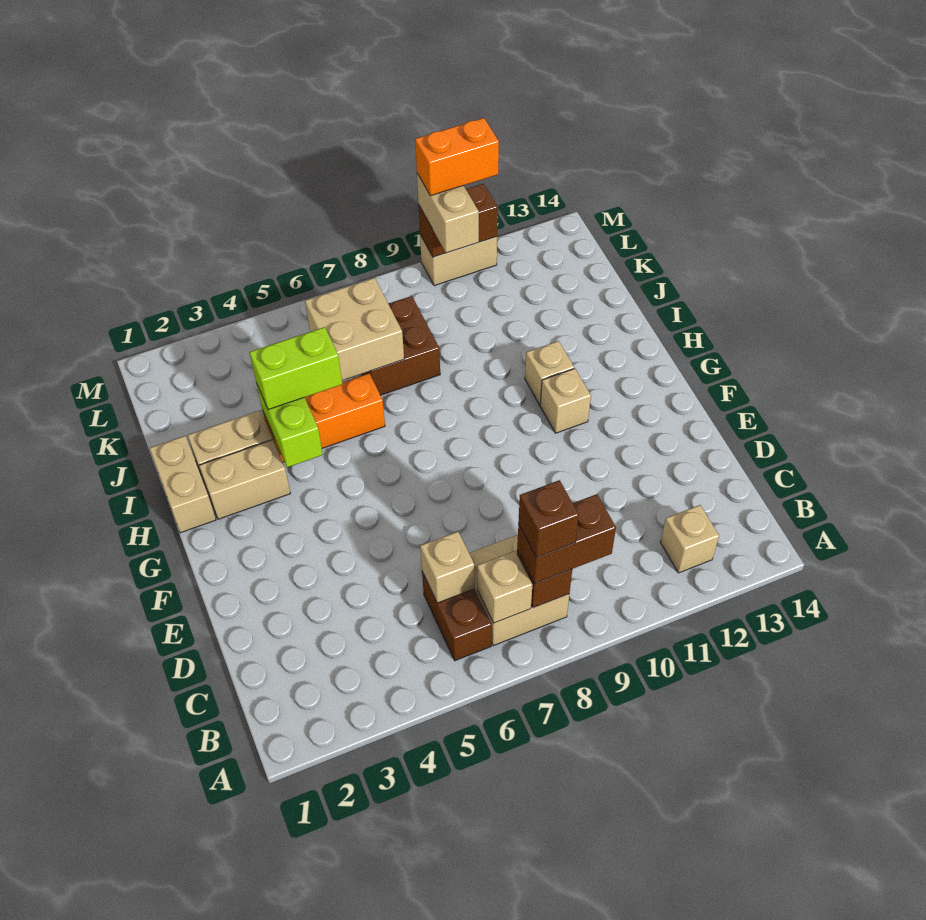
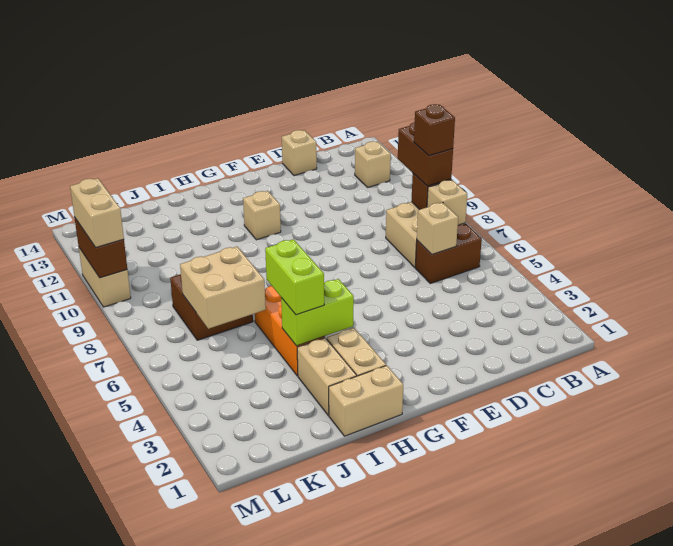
tan brick H11 level 1 -> tan brick D14 level 1
tan brick L10:M10 level 3 -> tan brick M10:M11 level 3
orange brick M10:M11 level 4 -> none

